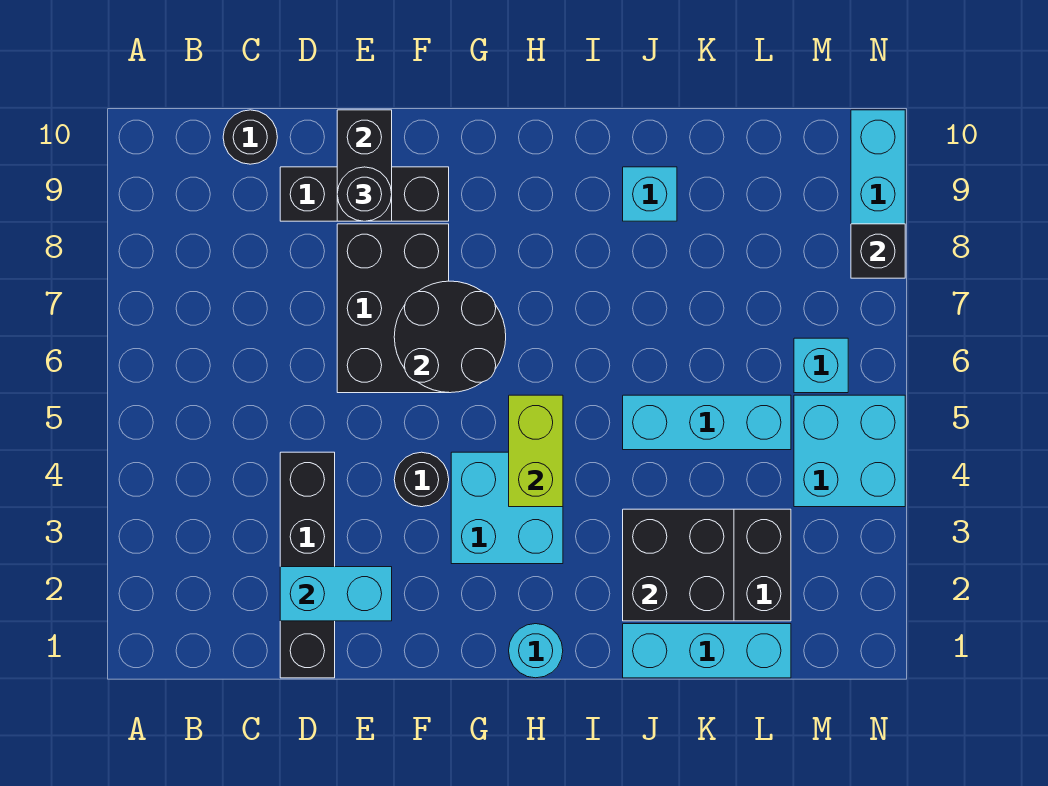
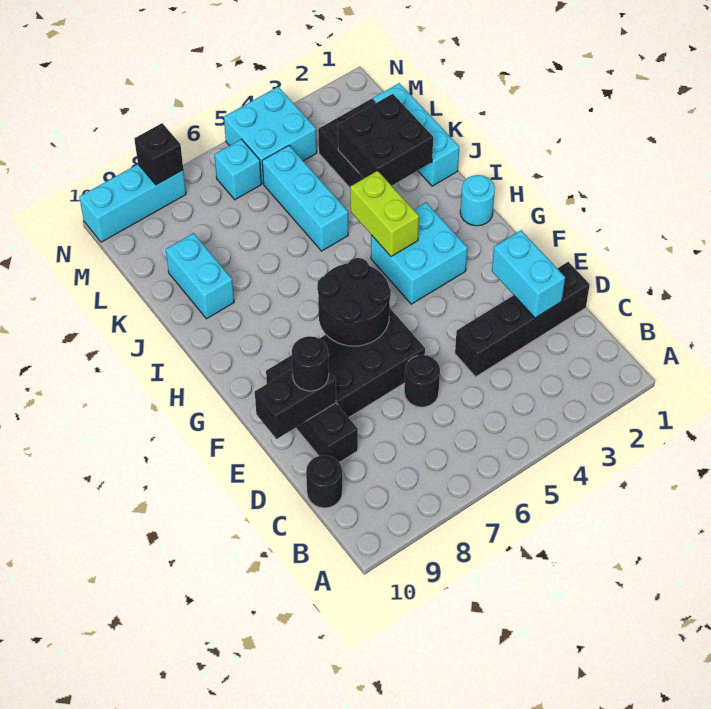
black round brick F4 level 1 -> black round brick D6 level 1
lime brick H4:H5 level 2 -> lime brick H4:I4 level 2
cyan brick J9 level 1 -> cyan brick J9:K9 level 1

